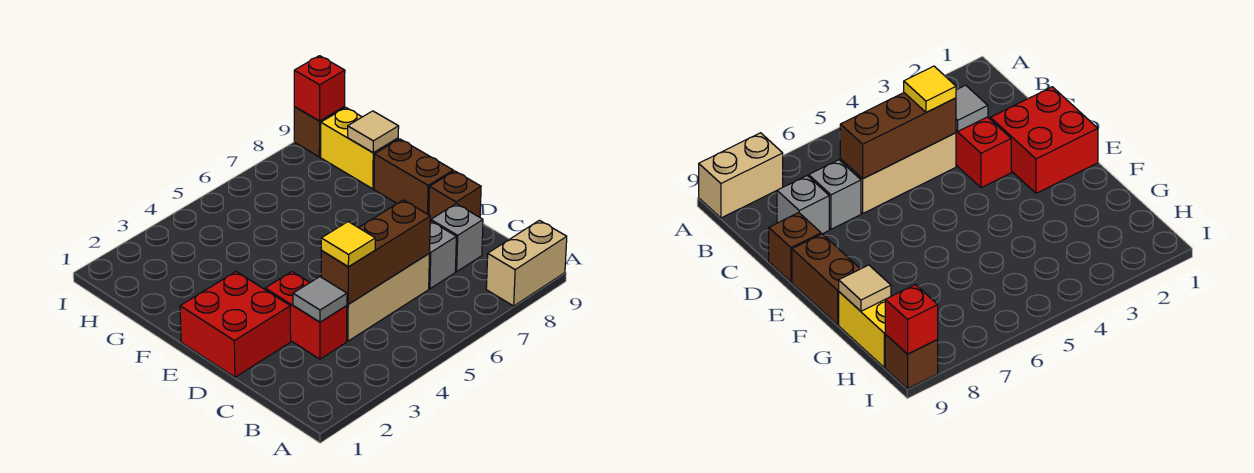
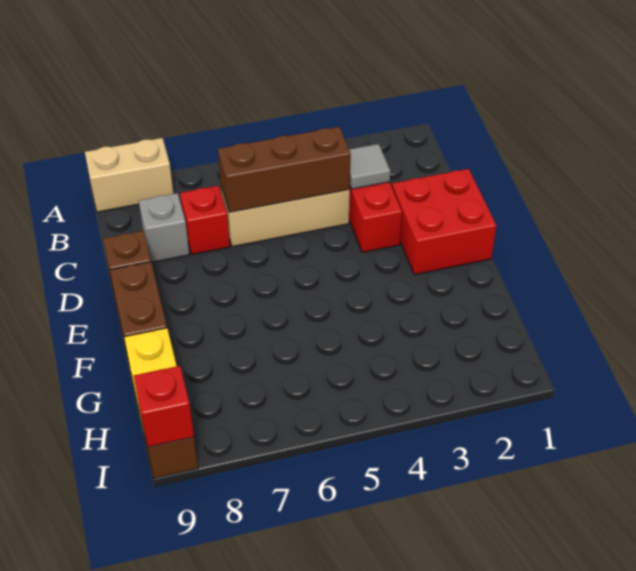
yellow tile C4 level 3 -> none
grey brick C7 level 1 -> red brick C7 level 1
tan tile G9 level 2 -> none

